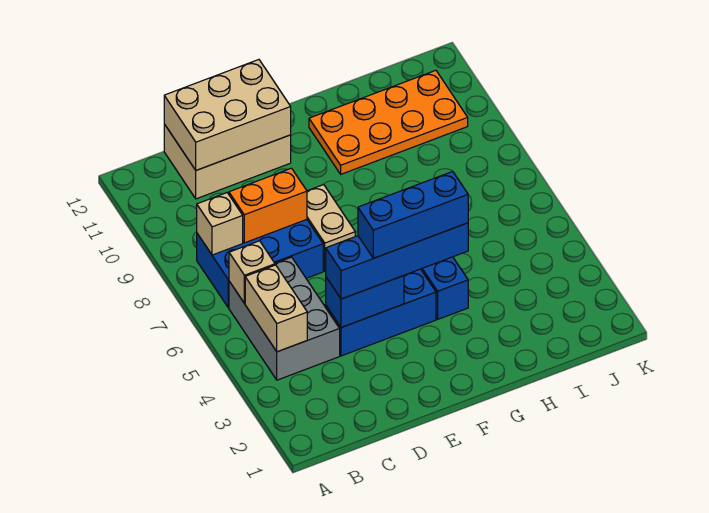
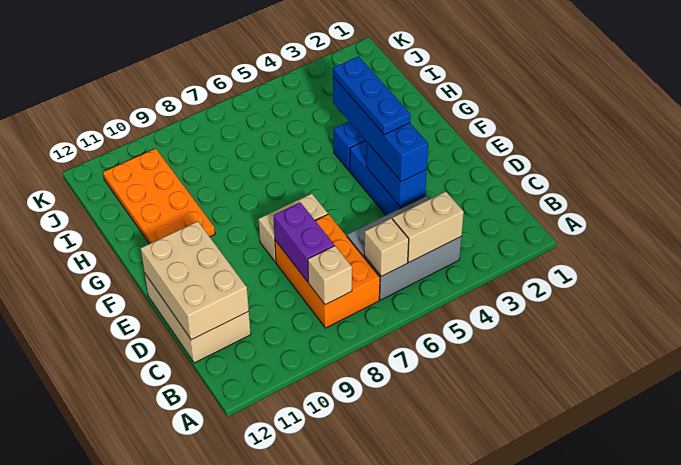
blue brick B7:D8 level 1 -> orange brick B7:D8 level 1
orange brick C8:D8 level 2 -> purple brick C8:D8 level 2
blue brick E4:G4 level 4 -> blue plate E4:G4 level 4

